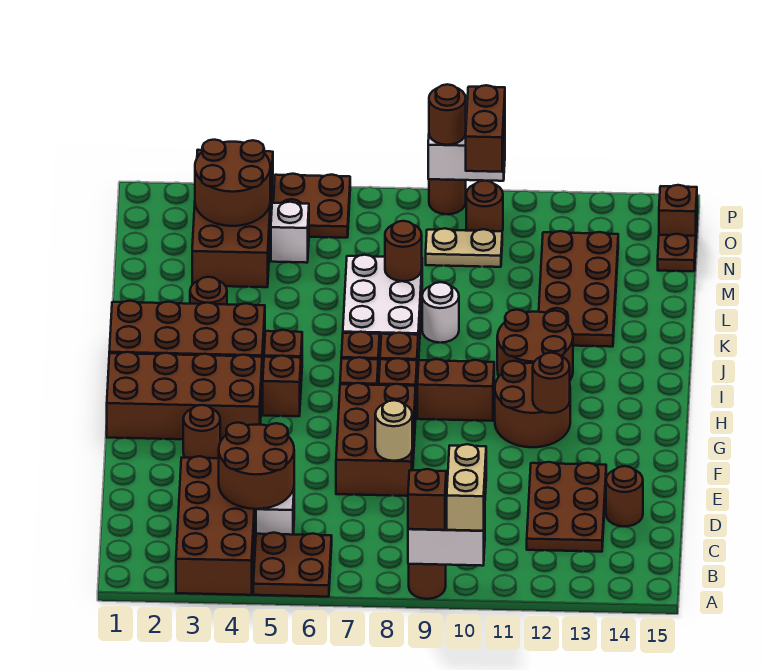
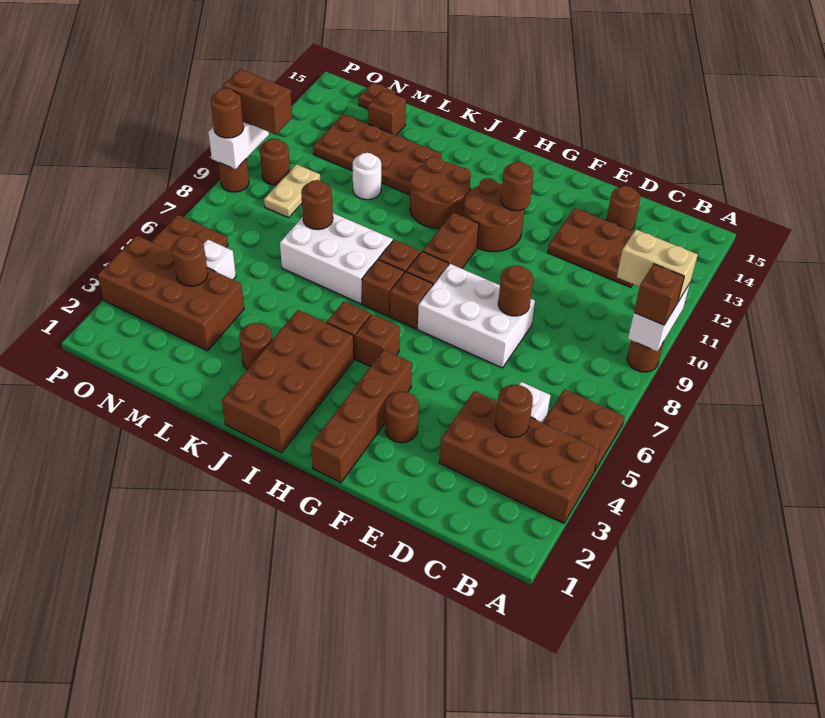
brown round brick C4:D5 level 2 -> brown round brick C4 level 2
brown brick E7:G8 level 1 -> white brick E7:G8 level 1
tan round brick E8 level 2 -> brown round brick E8 level 2
brown brick G1:H4 level 1 -> brown brick G1:G4 level 1
white round brick K9 level 1 -> white round brick L11 level 1
brown round brick N3:O4 level 2 -> brown round brick N4 level 2
brown brick O15 level 1 -> brown brick M14 level 1

